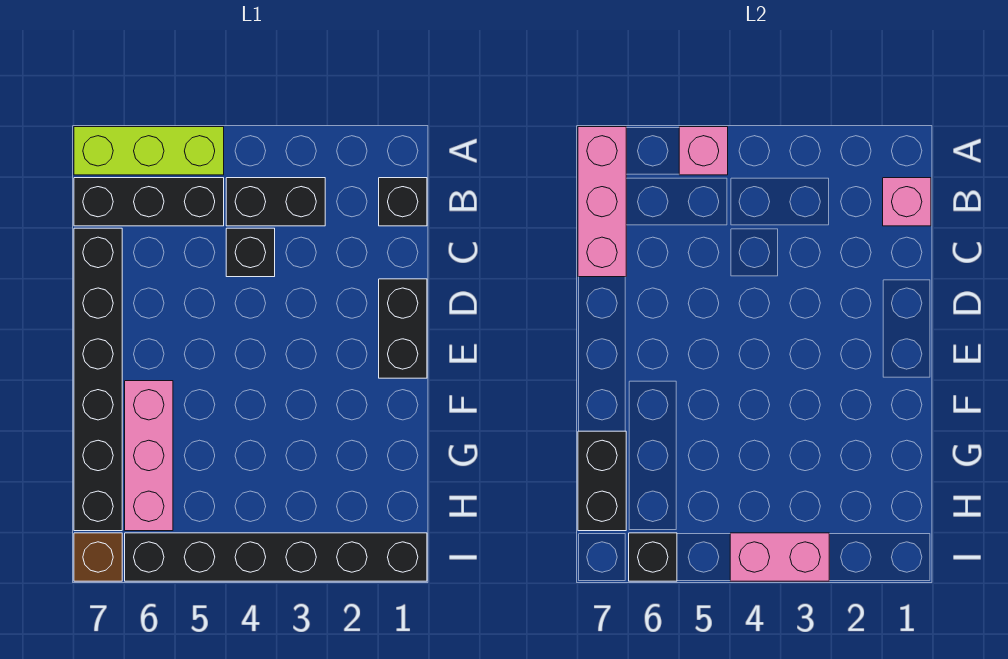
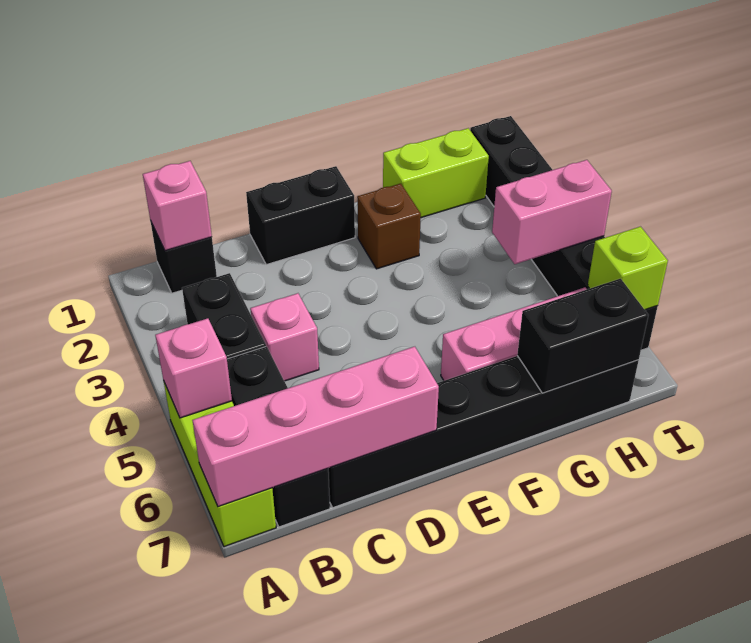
pink brick A7:C7 level 2 -> pink brick A7:D7 level 2
black brick C4 level 1 -> pink brick C4 level 1
none -> lime brick G1:H1 level 1
pink brick I3:I4 level 2 -> pink brick H4:I4 level 2
black brick I6 level 2 -> lime brick I6 level 2
brown brick I7 level 1 -> brown brick F2 level 1

